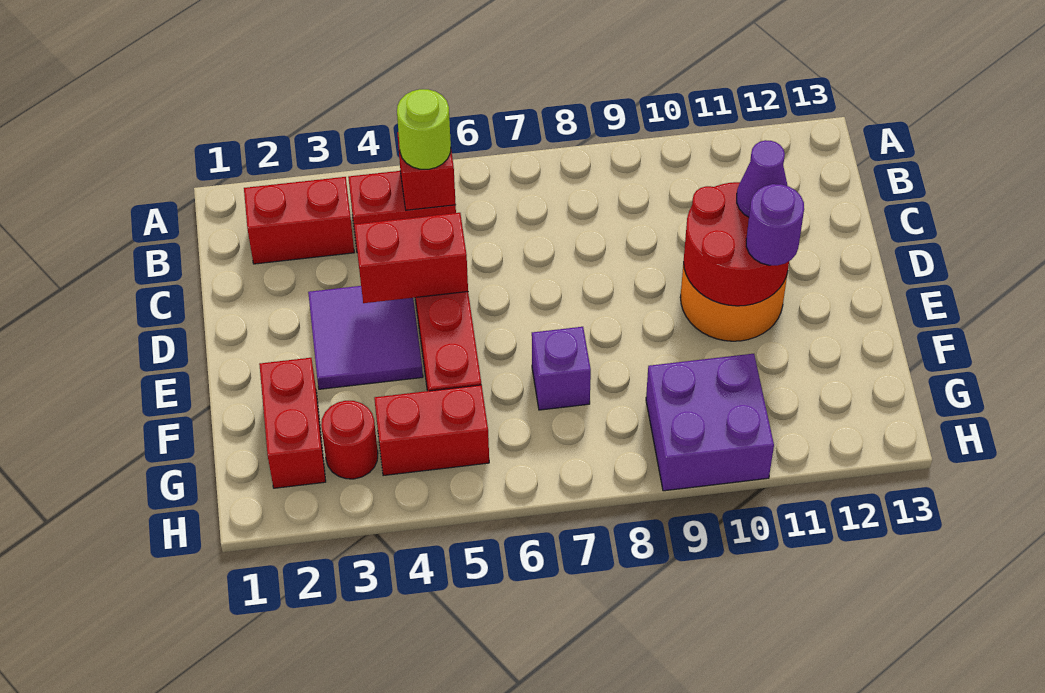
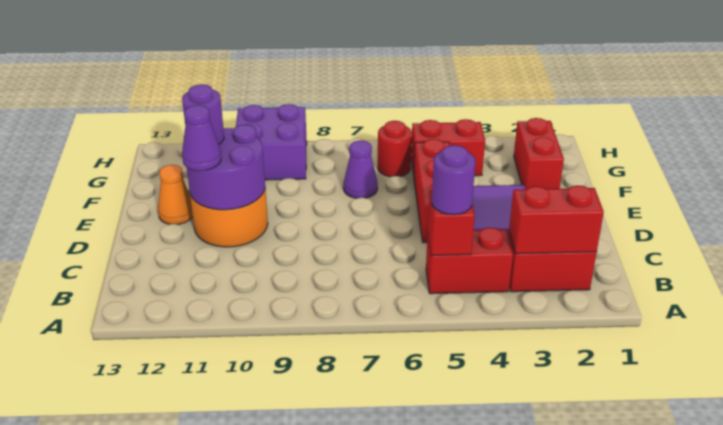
lime round brick B5 level 3 -> purple round brick B5 level 3
red brick D4:D5 level 2 -> red brick B2:B3 level 2
red round brick D10:E11 level 2 -> purple round brick D10:E11 level 2
none -> orange cone E12 level 1
purple brick F7 level 1 -> purple cone F7 level 1
red round brick G3 level 1 -> red round brick G6 level 1

